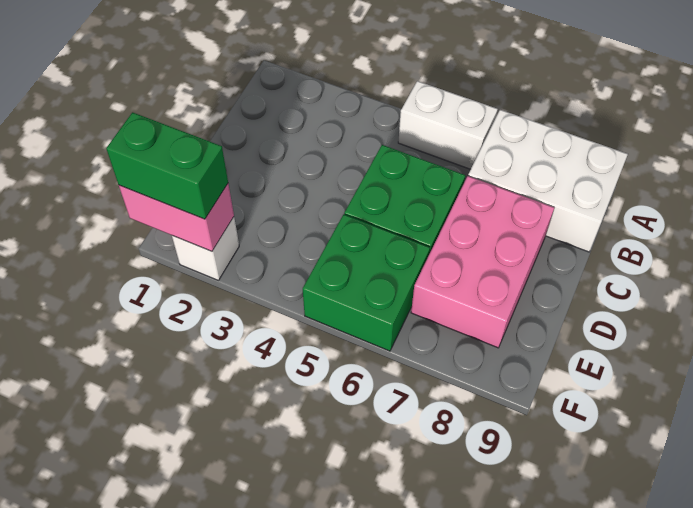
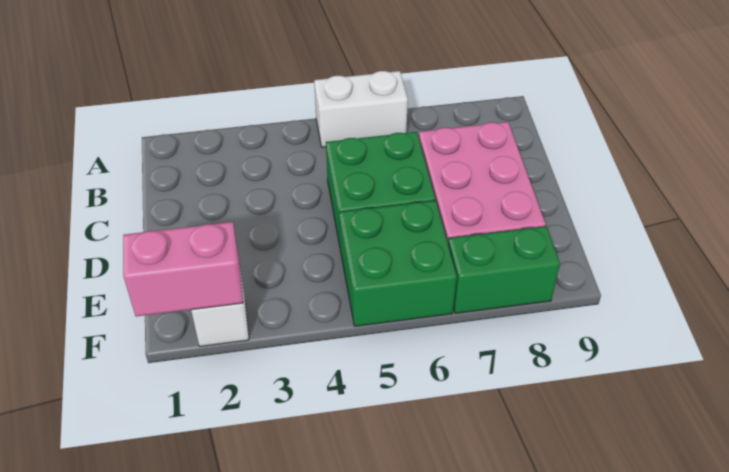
white brick A7:B9 level 1 -> none
green brick F1:F2 level 3 -> green brick F7:F8 level 1

